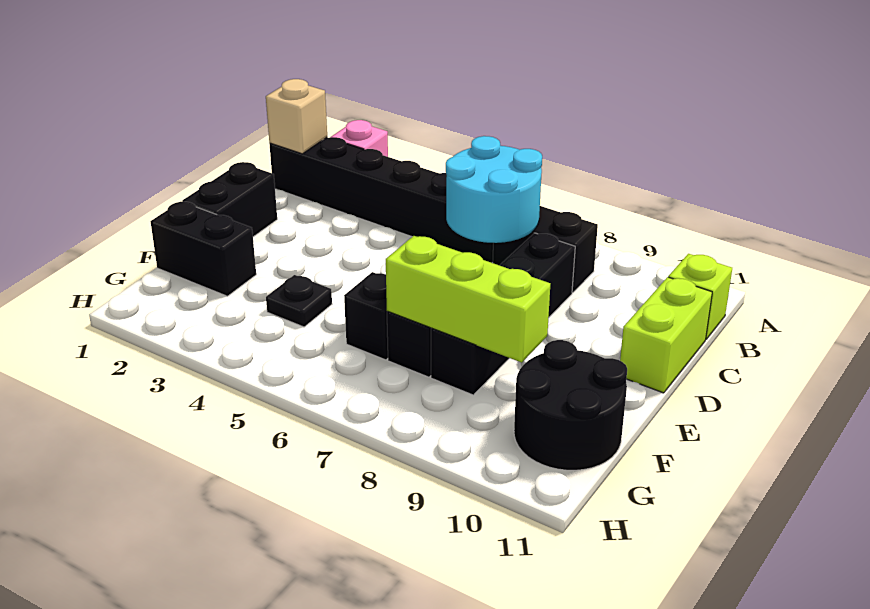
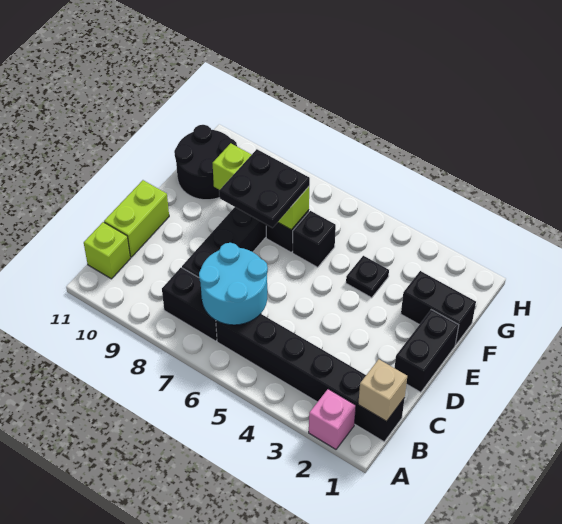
none -> black plate E7:F8 level 3

